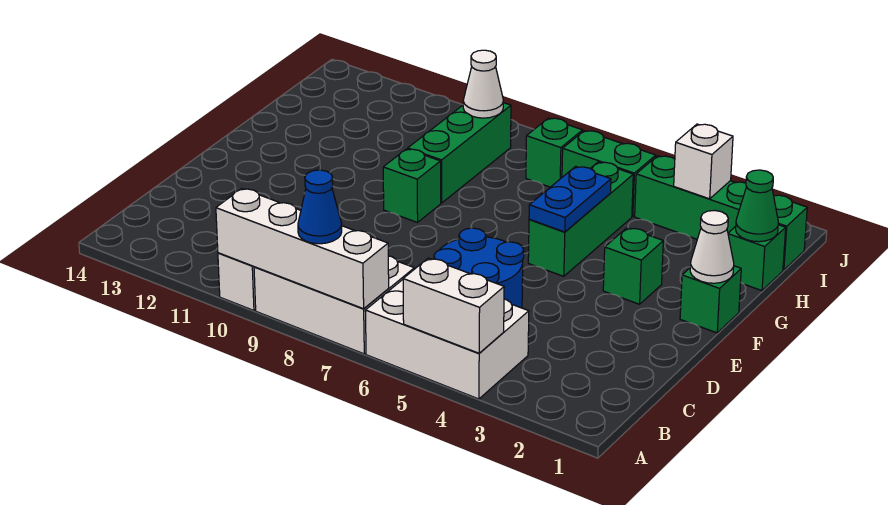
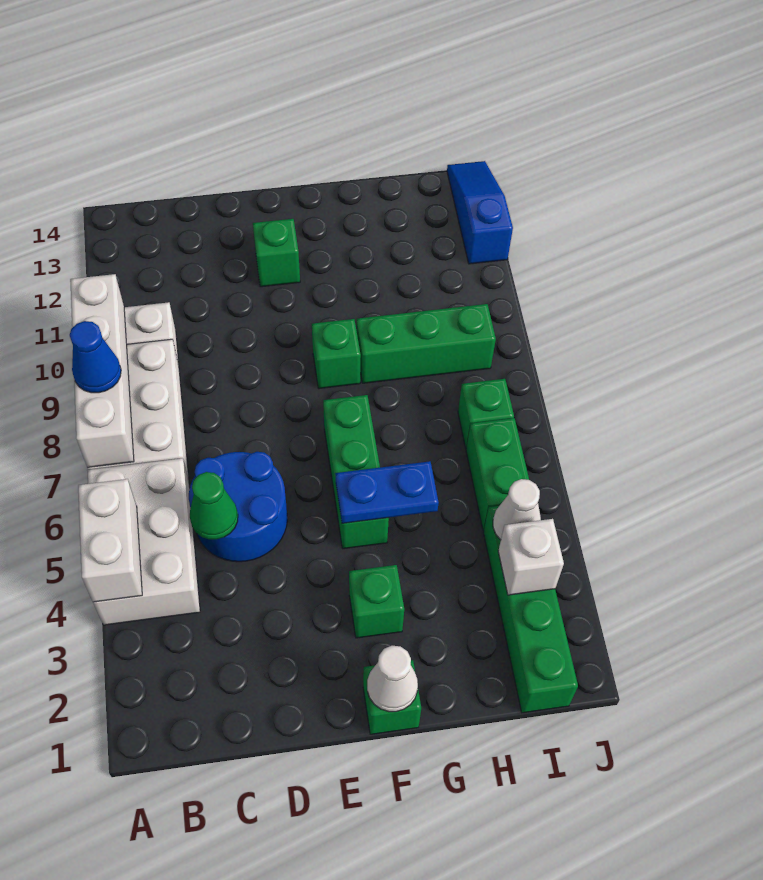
green brick F5:H5 level 1 -> green brick F5:F7 level 1
green brick H1 level 1 -> green brick E12 level 1
green cone H1 level 2 -> green cone C5 level 2
white cone I9 level 2 -> white cone I4 level 2
none -> blue slope J12:J14 level 1 top 12

